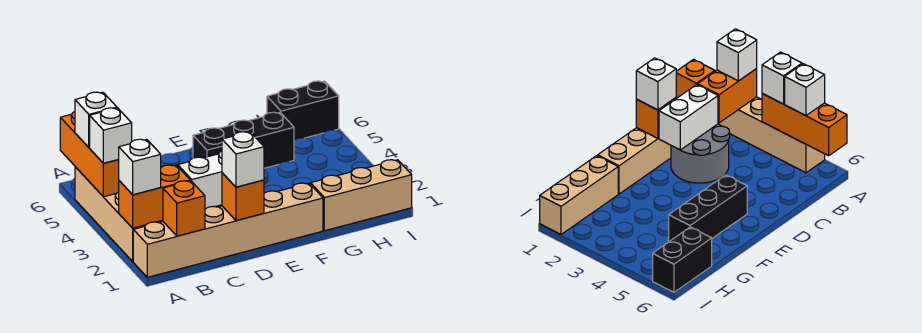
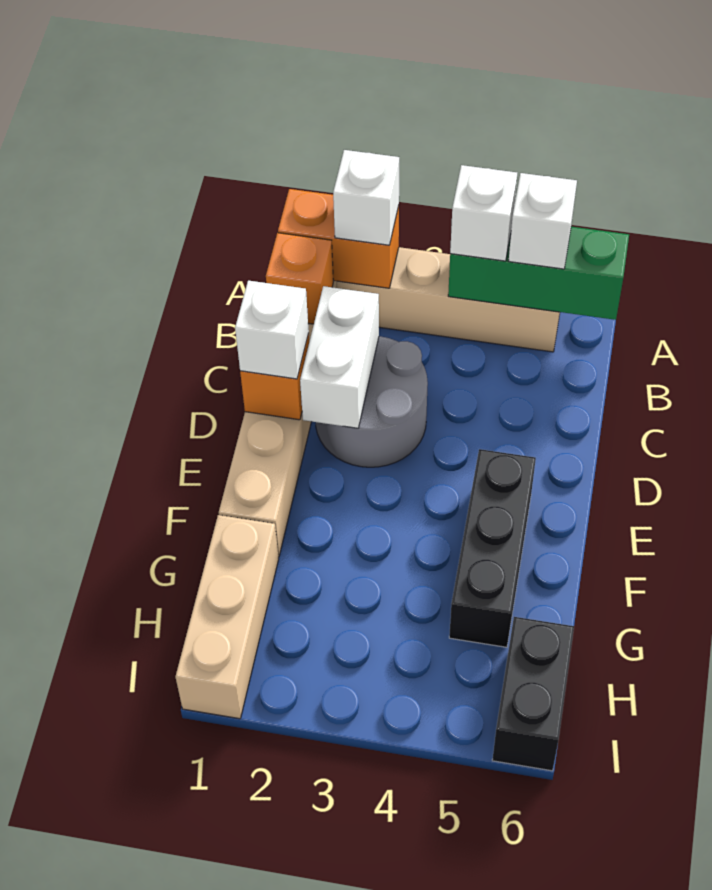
orange brick A2:B2 level 2 -> orange brick A1:A2 level 2
orange brick A4:A6 level 2 -> green brick A4:A6 level 2

